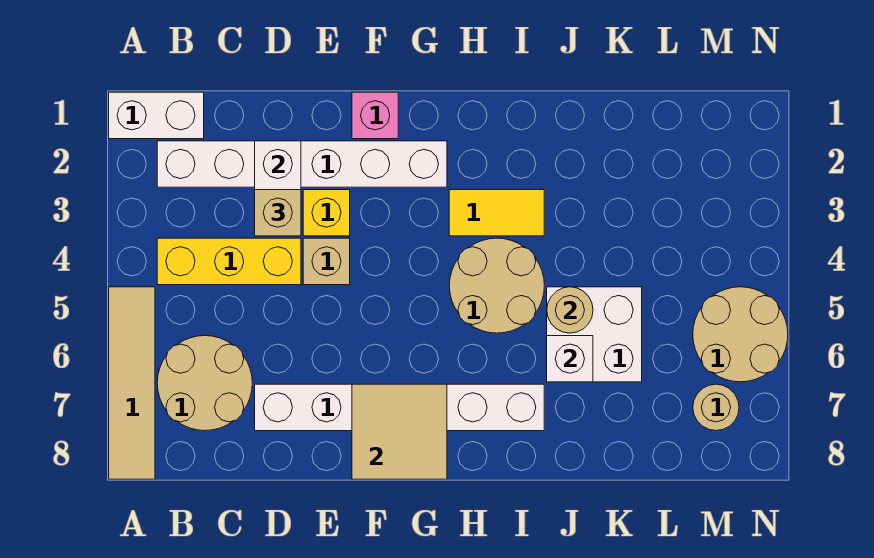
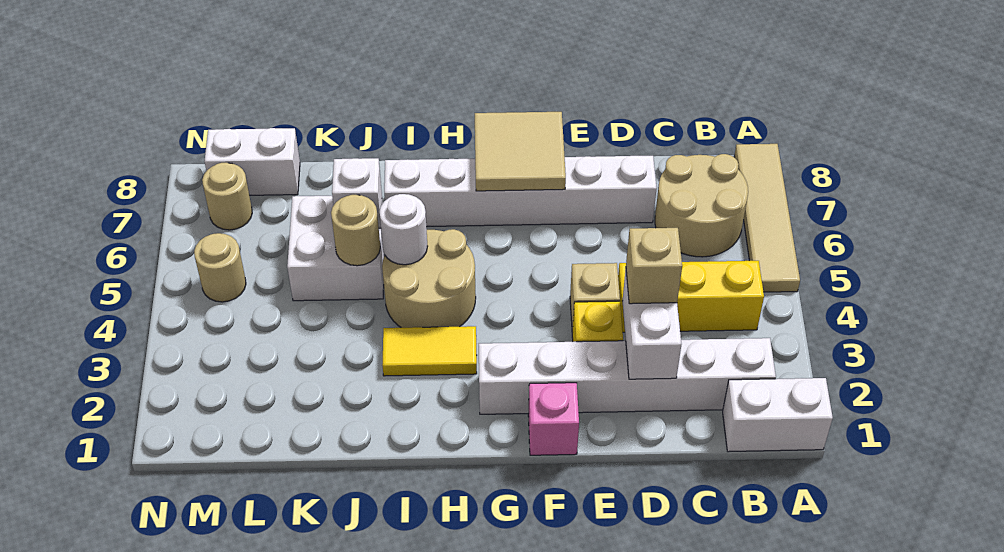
none -> white round brick I5 level 2
none -> white brick L8:M8 level 1
tan round brick M5:N6 level 1 -> tan round brick M5 level 1

